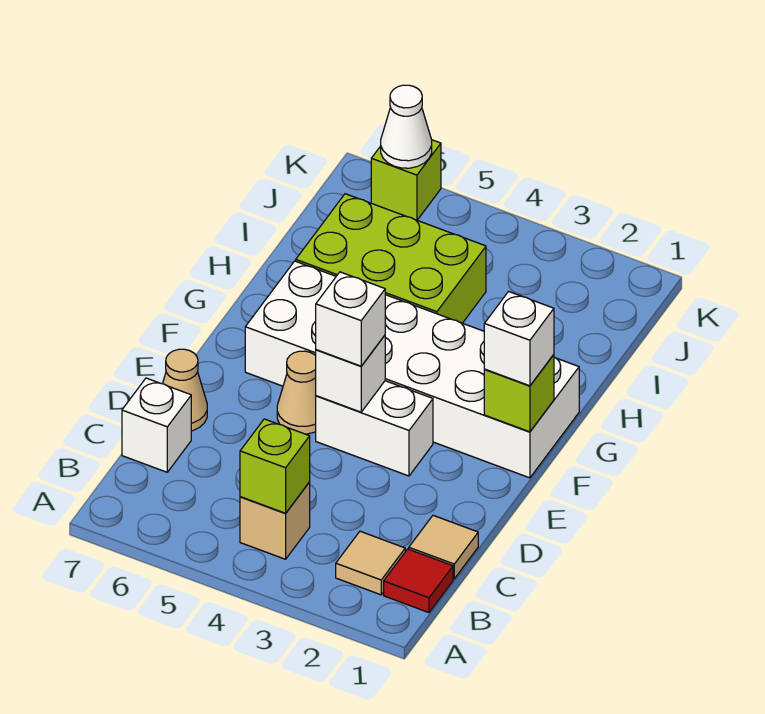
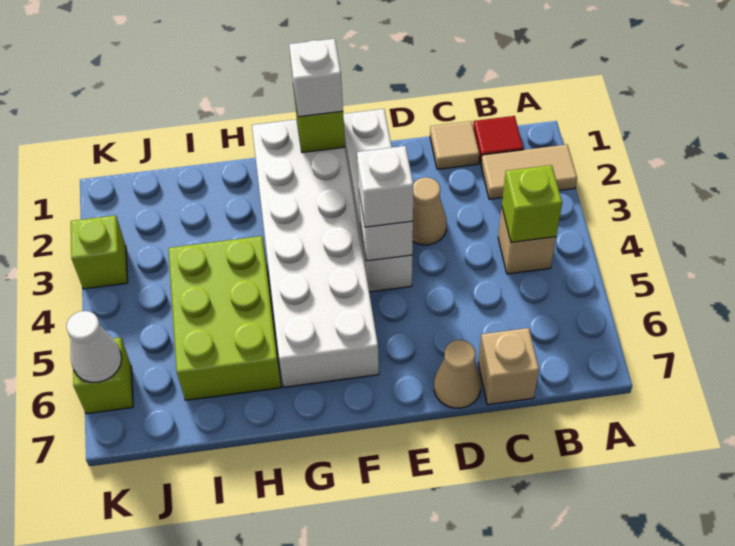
tan tile B2 level 1 -> tan tile A2:B2 level 1
white brick C7 level 1 -> tan brick C7 level 1
white brick E3:E4 level 1 -> white brick E1:E4 level 1
tan cone E5 level 1 -> tan cone D3 level 1
none -> lime brick K3 level 1

